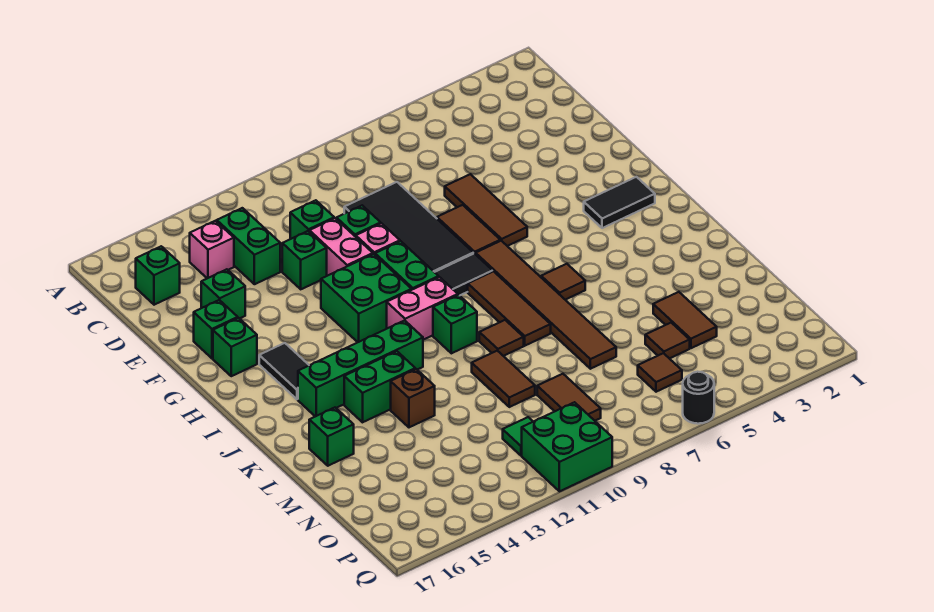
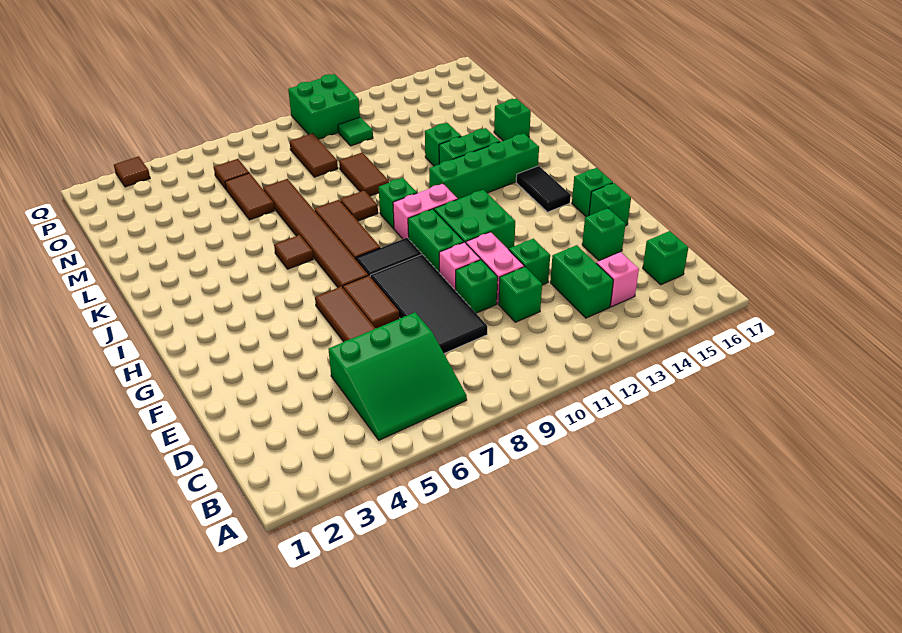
none -> green slope B5:D7 level 1 top D
black tile H2:H3 level 1 -> none
brown brick L13 level 1 -> green brick L13 level 1
brown tile M4:N4 level 1 -> brown tile M6:N6 level 1
brown tile N5 level 1 -> brown tile Q3 level 1
black round brick Q6 level 1 -> none

